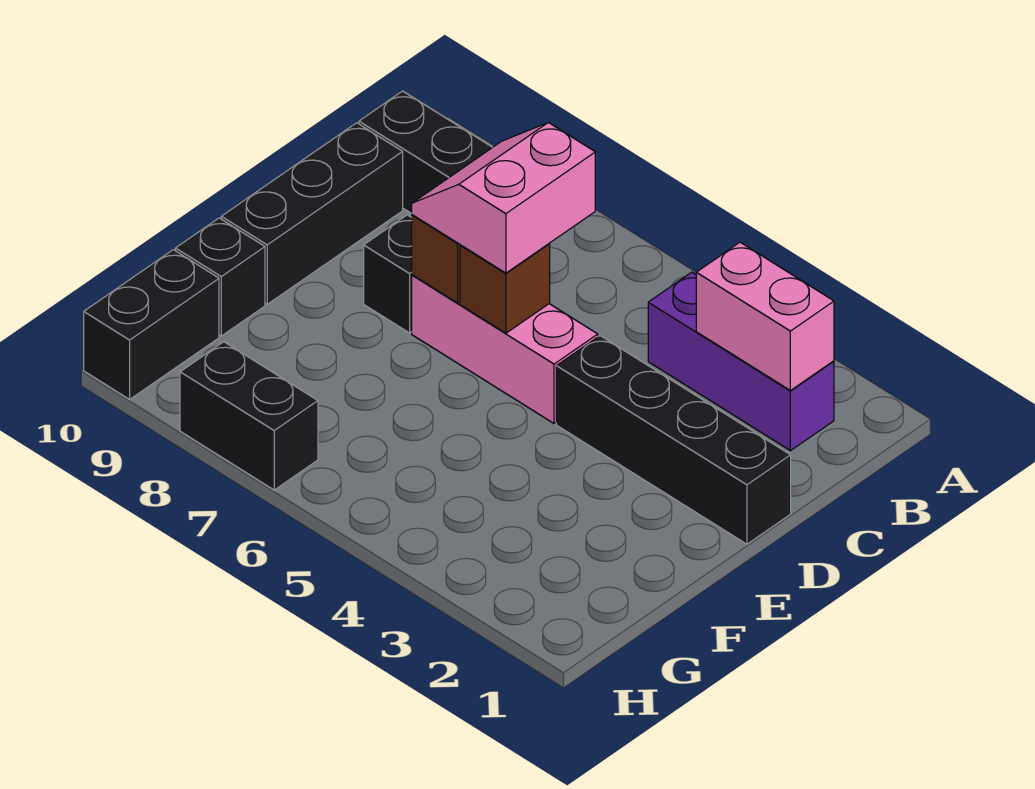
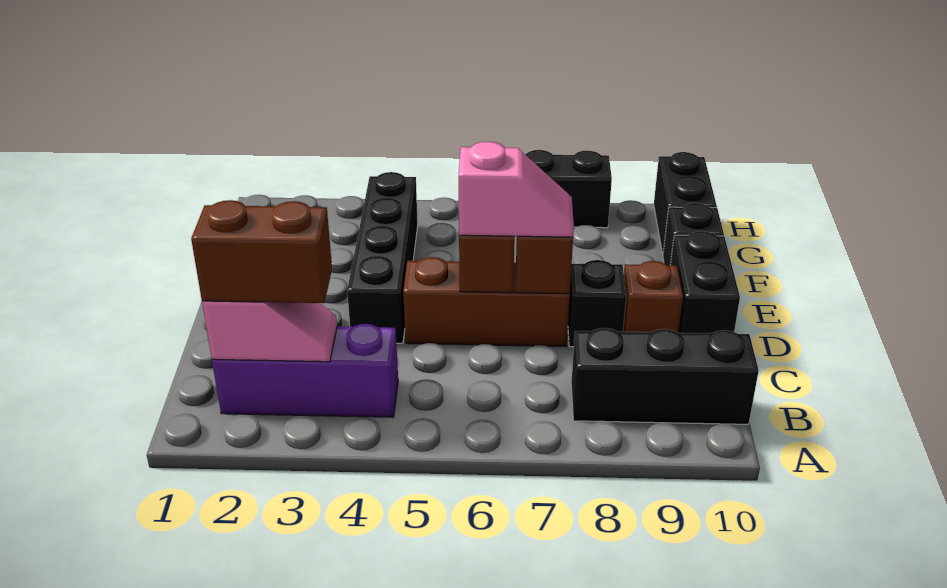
pink brick B2:B3 level 2 -> pink slope B2:B3 level 2 top 2
none -> brown brick B2:B3 level 3
pink slope C6:D7 level 3 top 6 -> pink slope D6:D7 level 3 top 6
black brick C10:E10 level 1 -> black brick D10:E10 level 1
black brick D1:D4 level 1 -> black brick D4:G4 level 1
pink brick D5:D7 level 1 -> brown brick D5:D7 level 1
none -> brown brick D9 level 1

